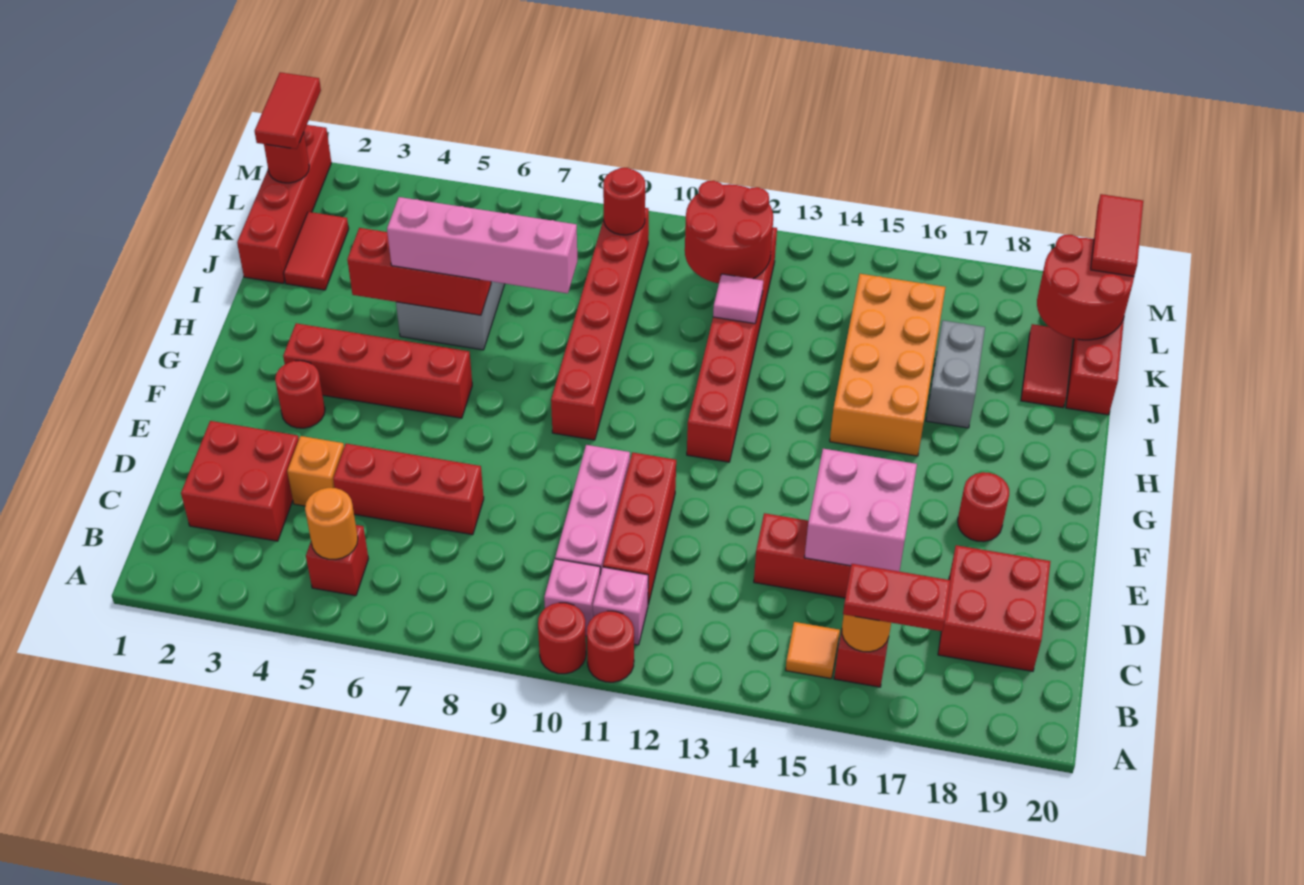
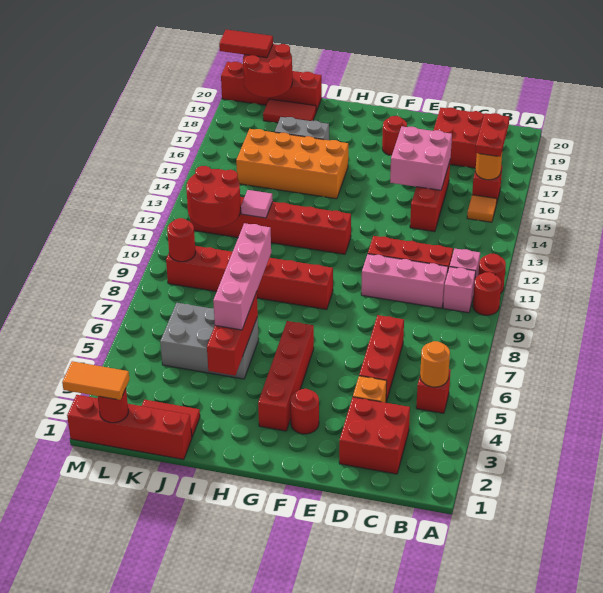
red tile L1:M1 level 3 -> orange tile L1:M1 level 3

